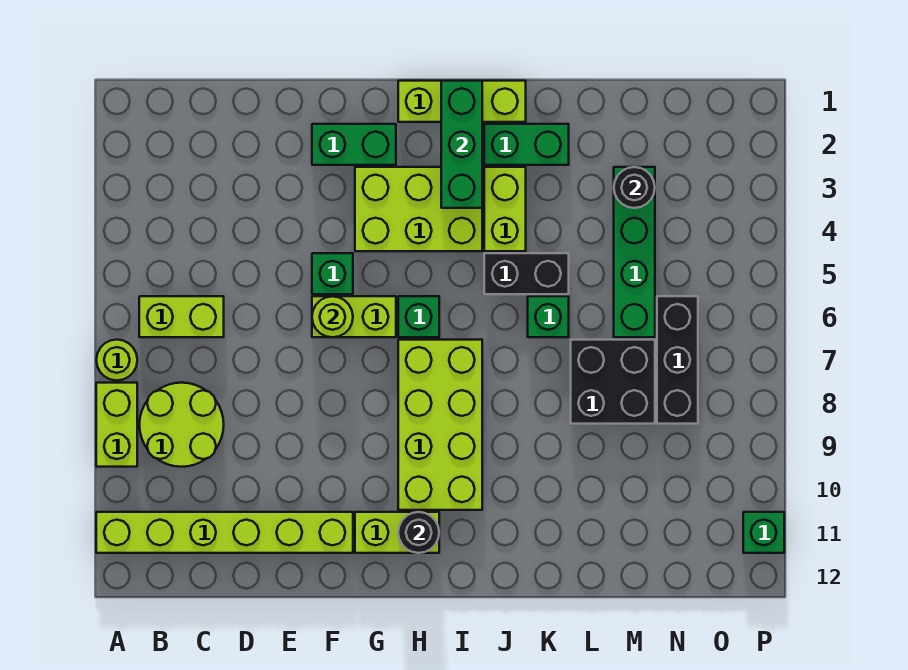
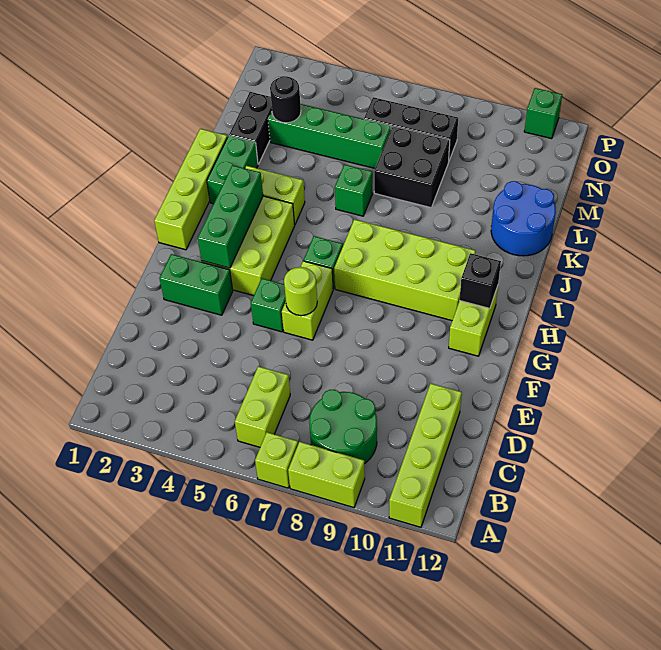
lime round brick A7 level 1 -> lime brick A7 level 1
lime brick A11:F11 level 1 -> lime brick A11:D11 level 1
lime round brick B8:C9 level 1 -> green round brick B8:C9 level 1
green brick F2:G2 level 1 -> green brick F2:F3 level 1
lime brick H1:J1 level 1 -> lime brick H1:K1 level 1
black round brick H11 level 2 -> black brick H11 level 2
green brick I1:I3 level 2 -> green brick G3:I3 level 2
black brick J5:K5 level 1 -> black brick L2:M2 level 1
none -> blue round brick K11:L12 level 1

